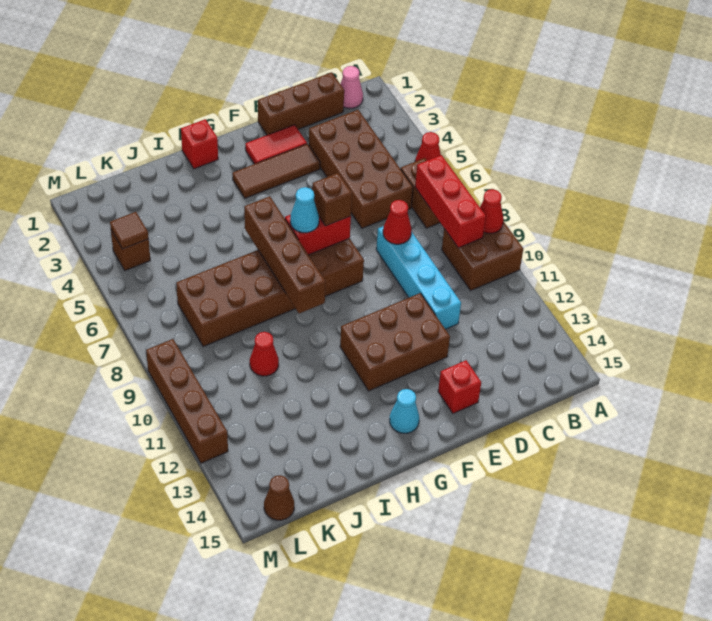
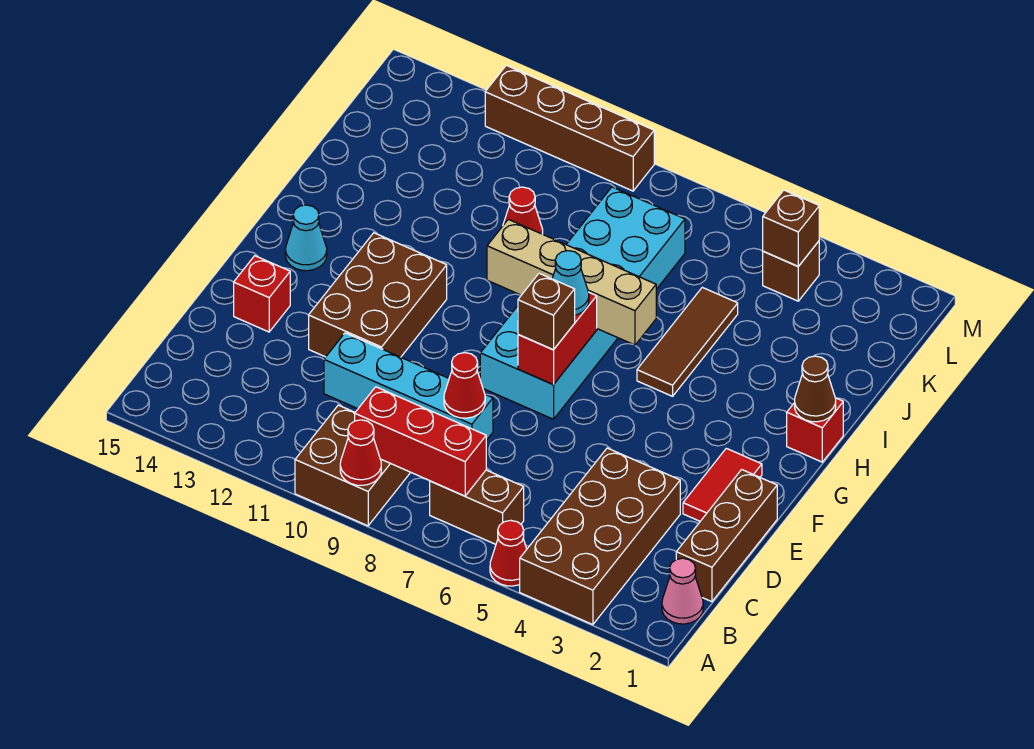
brown brick C3:D6 level 1 -> brown brick A3:D4 level 1
brown tile E3:G3 level 1 -> brown tile H5:J5 level 1
brown brick F7:K8 level 1 -> cyan brick F7:K8 level 1
brown brick H6:H9 level 2 -> tan brick H6:H9 level 2
brown tile L4 level 2 -> brown brick L4 level 2
brown cone L15 level 1 -> brown cone H1 level 2

